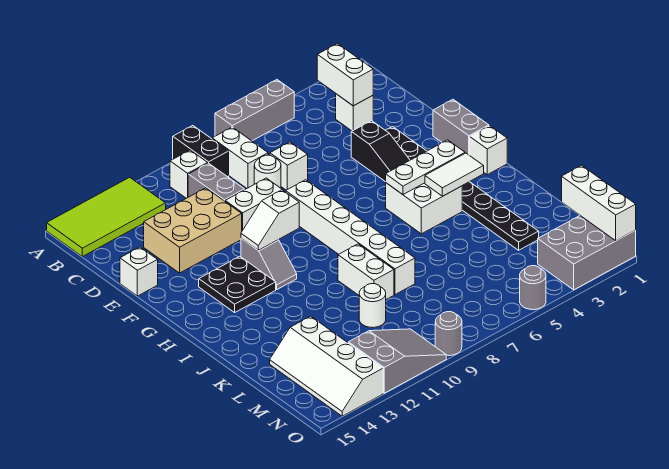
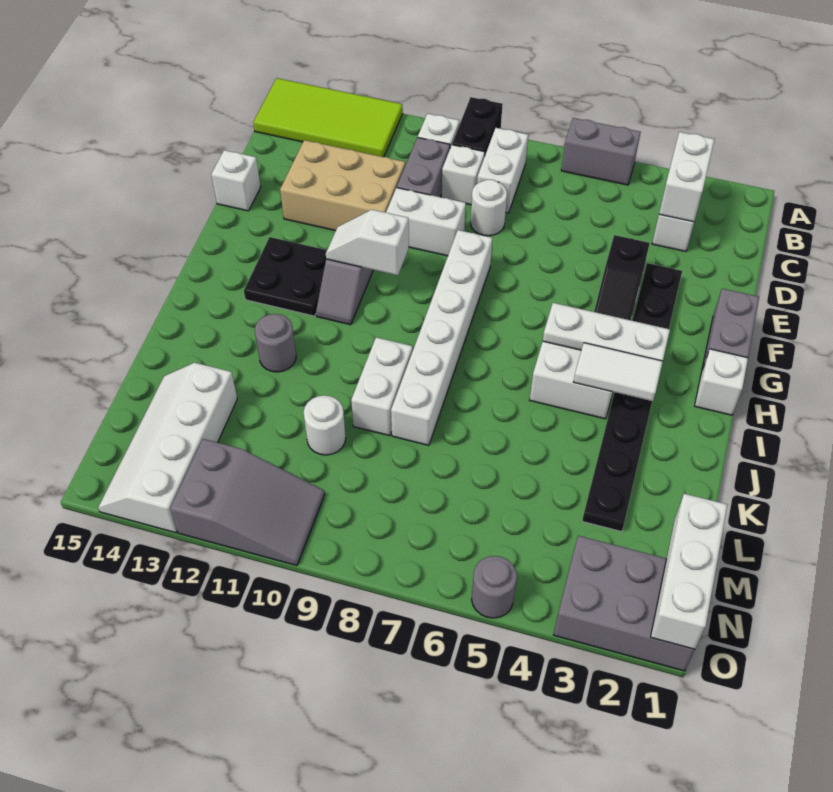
grey brick A5:A7 level 1 -> grey brick A5:A6 level 1
white brick D7 level 1 -> white brick C9 level 1
grey round brick O9 level 1 -> grey round brick J12 level 1

